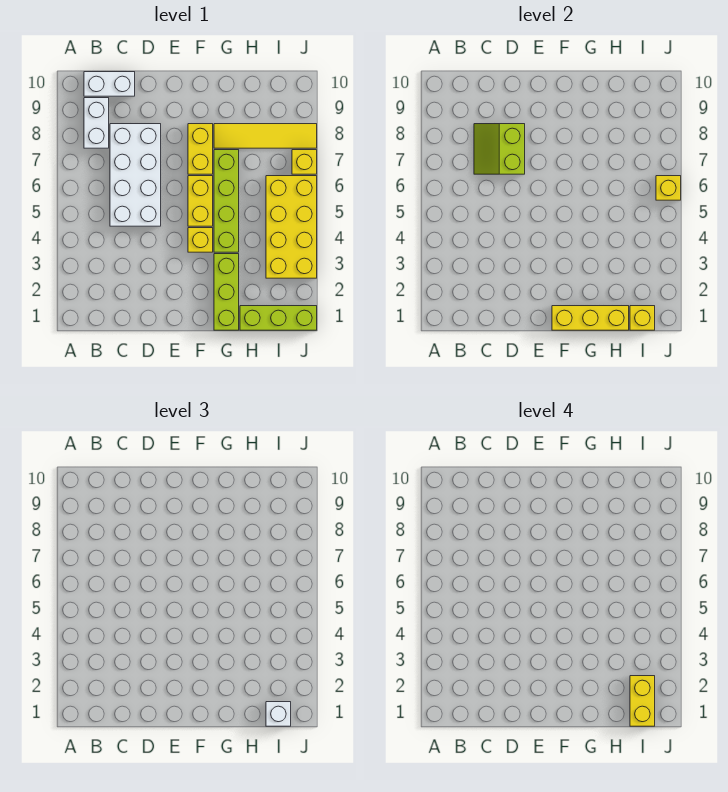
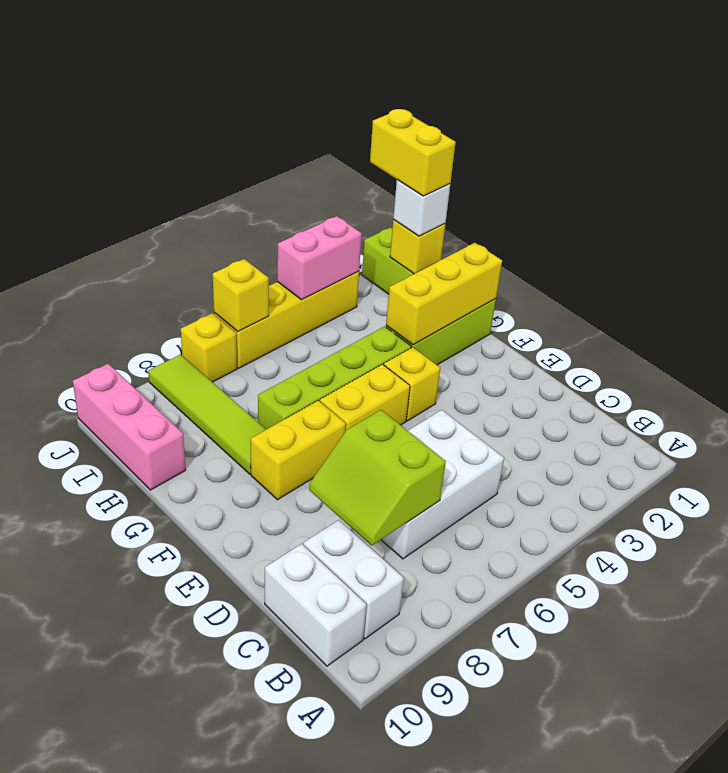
white brick B8:B9 level 1 -> white brick B9:C9 level 1
white brick C5:D8 level 1 -> white brick C5:D7 level 1
lime slope C7:D8 level 2 top D -> lime slope C7:D8 level 2 top 7
yellow brick F1:H1 level 2 -> yellow brick G1:G3 level 2
yellow tile G8:J8 level 1 -> lime tile G8:J8 level 1
none -> pink brick H10:J10 level 1
yellow brick I1:I2 level 4 -> yellow brick I1:J1 level 4
yellow brick I3:J6 level 1 -> yellow brick J3:J6 level 1
none -> pink brick J3:J4 level 2

